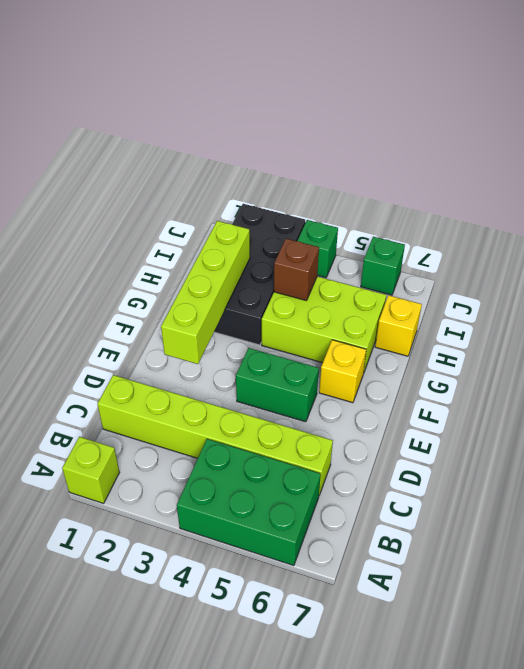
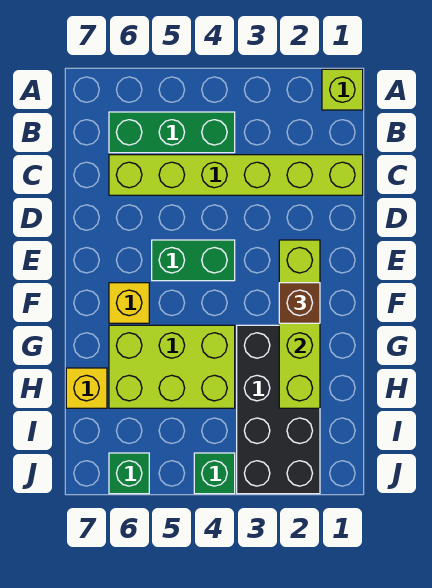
green brick A4:B6 level 1 -> green brick B4:B6 level 1
brown brick H4 level 2 -> brown brick F2 level 3

